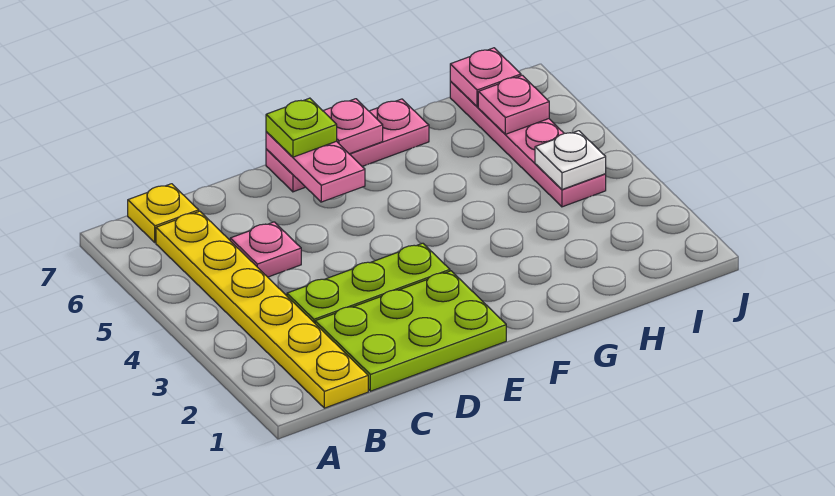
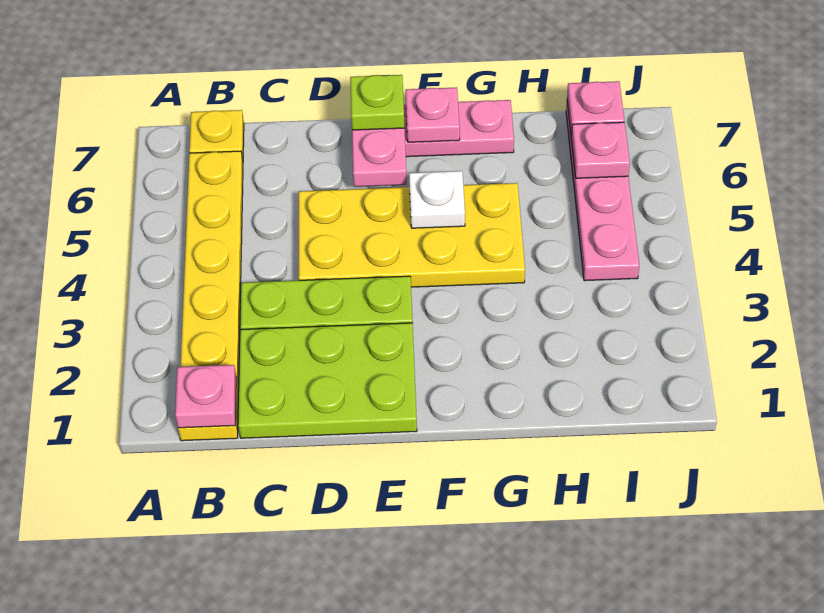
pink plate C5 level 1 -> pink plate B1 level 2
none -> yellow plate D4:G5 level 1
white plate I4 level 2 -> white plate F5 level 2

